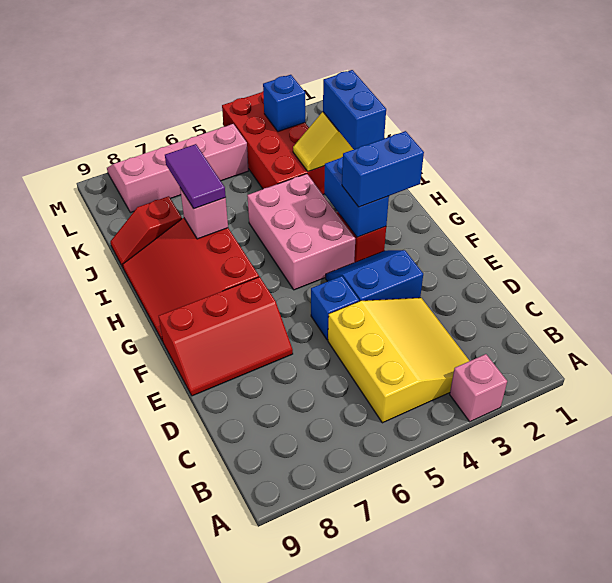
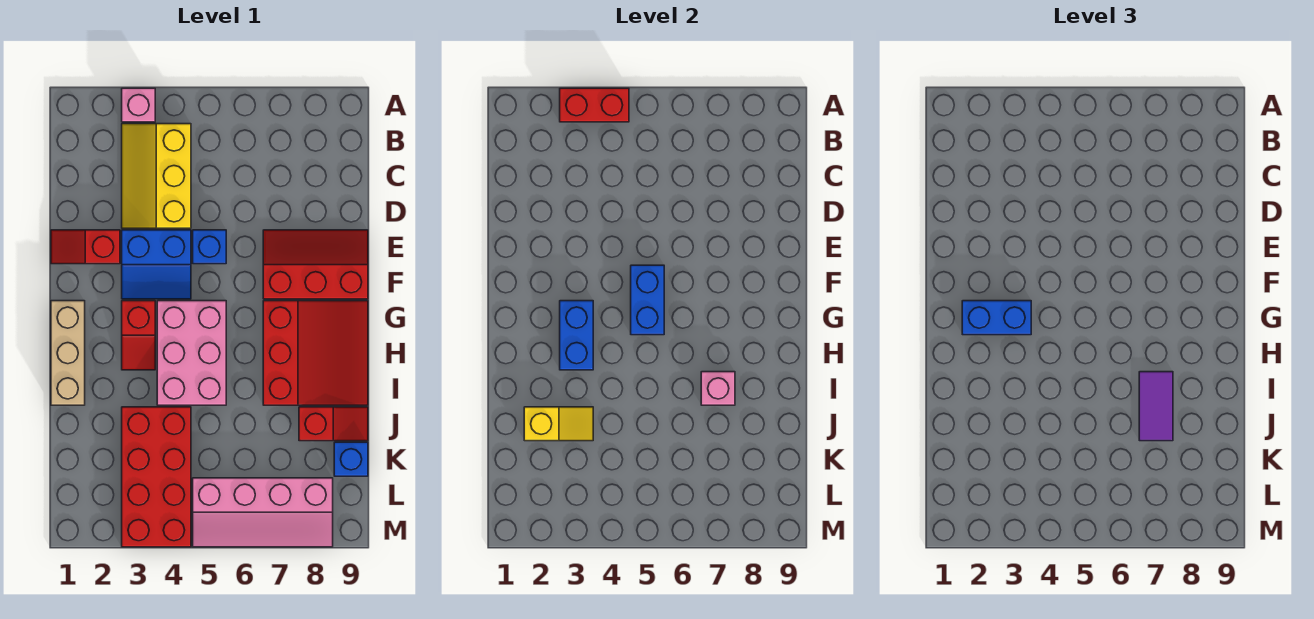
none -> red brick A3:A4 level 2
yellow slope B3:D5 level 1 top 5 -> yellow slope B3:D4 level 1 top 4
none -> red slope E1:E2 level 1 top 2
none -> tan brick G1:I1 level 1
blue brick I2:J2 level 3 -> blue brick F5:G5 level 2
blue brick L3 level 2 -> blue brick K9 level 1

